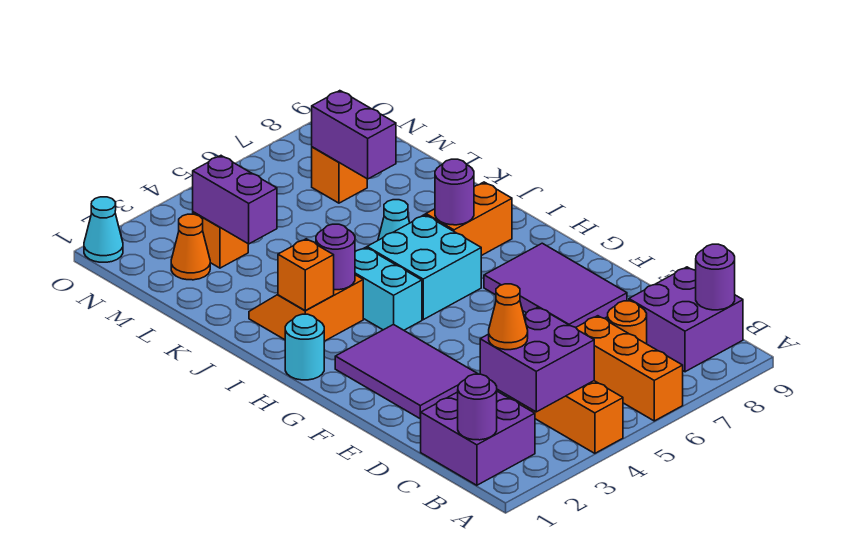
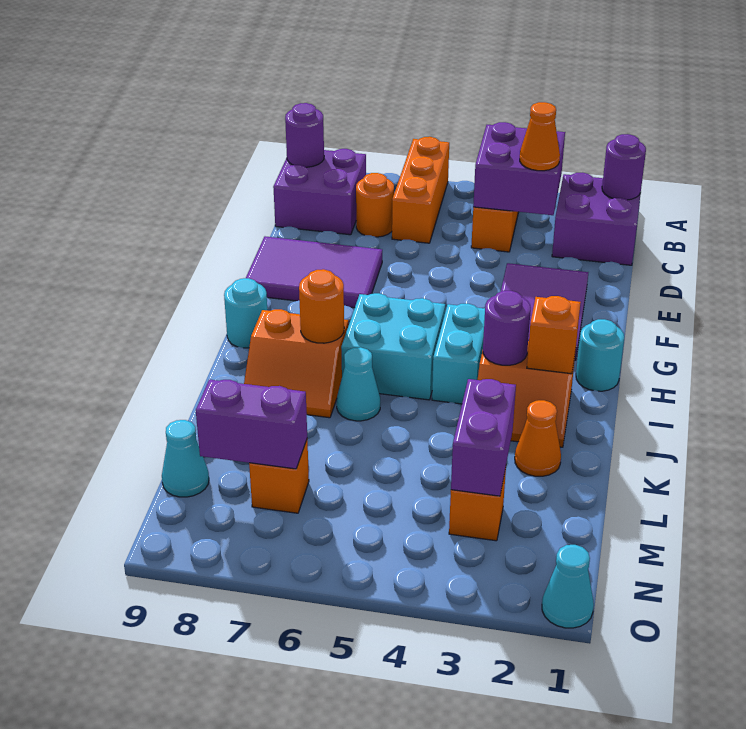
purple tile E7:G8 level 1 -> purple tile E7:F9 level 1
none -> cyan round brick H9 level 1
purple round brick I7 level 2 -> orange round brick I7 level 2
purple brick L7:M7 level 2 -> purple brick M7:M8 level 2
orange cone M2 level 1 -> orange cone K2 level 1
none -> cyan cone M9 level 1

